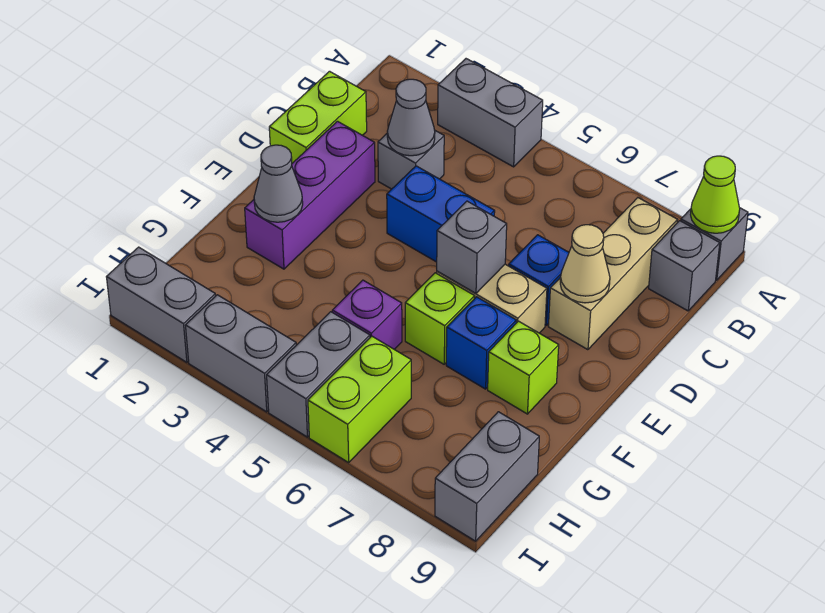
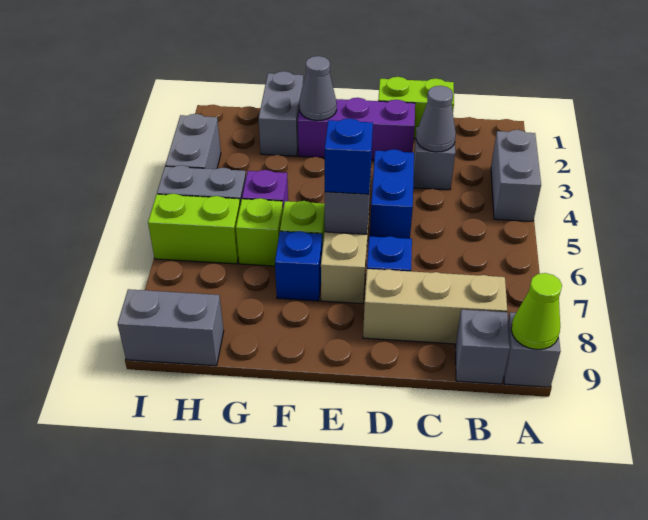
tan cone D8 level 2 -> none
none -> blue brick E6 level 3
lime brick F8 level 1 -> lime brick G6 level 1
grey brick I1:I2 level 1 -> grey brick G1:G2 level 1

